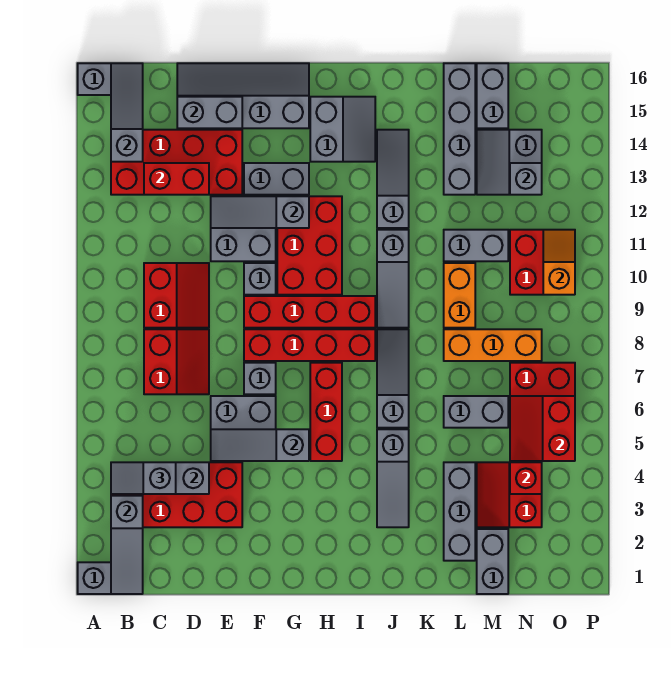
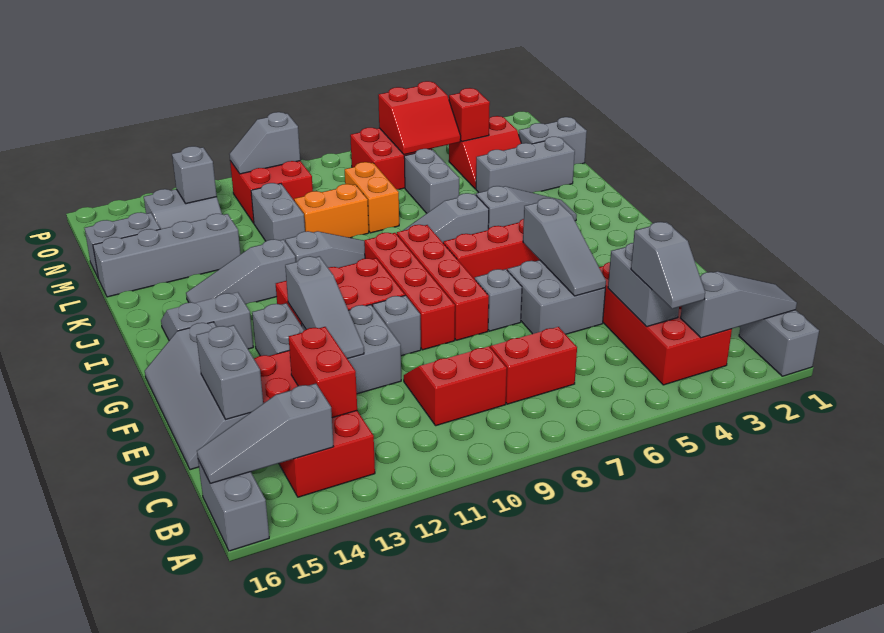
orange brick L8:N8 level 1 -> orange brick L8:M8 level 1
orange slope O10:O11 level 2 top 10 -> grey slope O10:O11 level 2 top 10

